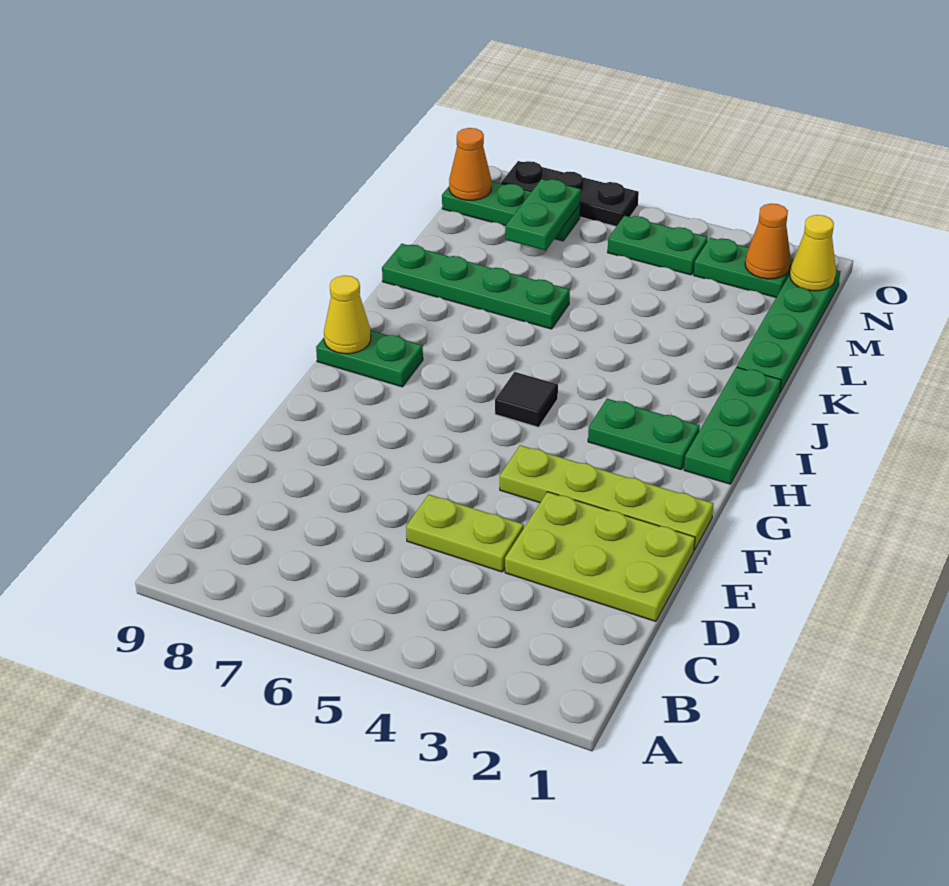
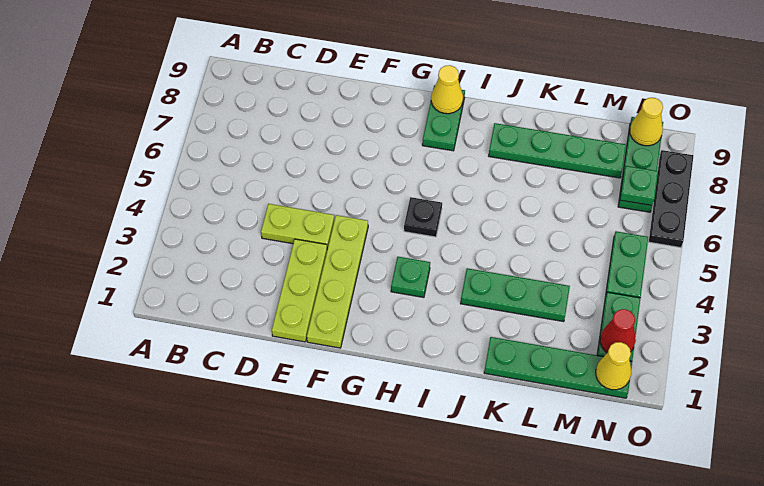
lime plate D1:E3 level 1 -> lime plate E1:E3 level 1
lime plate D4:D5 level 1 -> lime plate D4:E4 level 1
green plate H1:J1 level 1 -> green plate J3:L3 level 1
green plate H2:H3 level 1 -> green plate H3 level 1
black tile H5 level 1 -> black plate H5 level 1
green plate K6:K9 level 1 -> green plate J8:M8 level 1
green plate M7:N7 level 2 -> green plate N7 level 2
orange cone N2 level 2 -> red cone N2 level 2
orange cone N9 level 2 -> yellow cone N9 level 2

